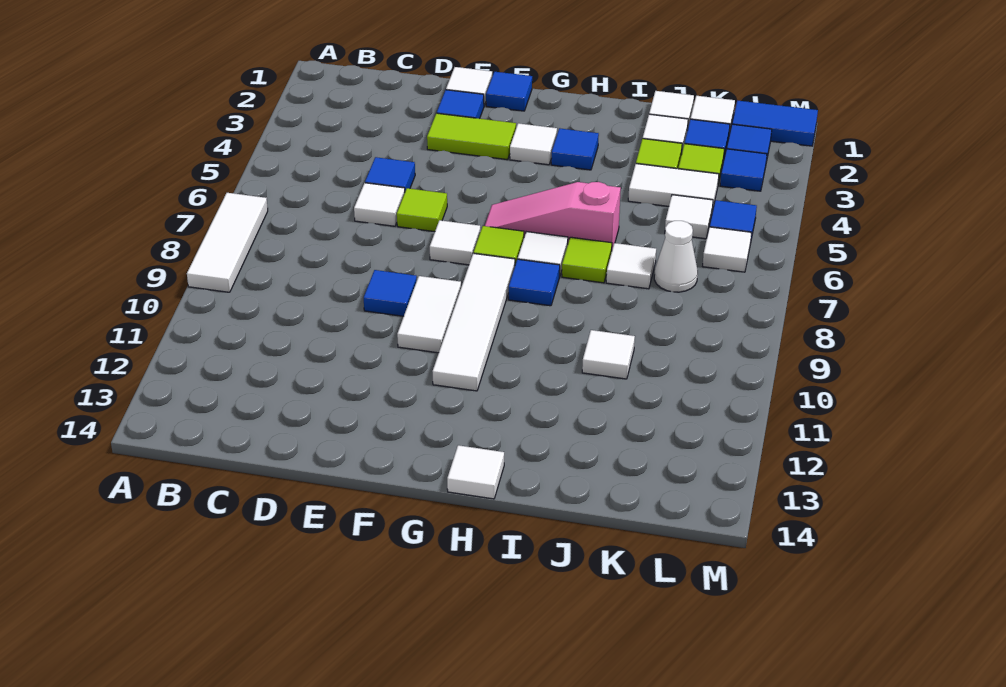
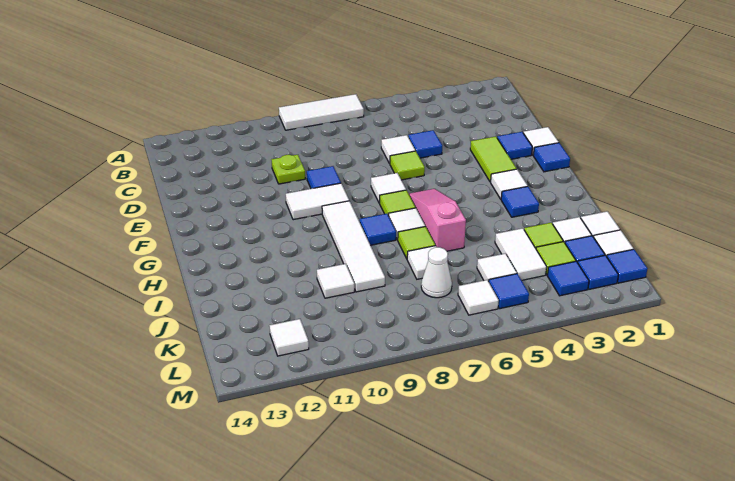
none -> lime plate D10 level 1
white tile G8:G11 level 1 -> white tile G9:J9 level 1
white tile H14 level 1 -> white tile L12 level 1
blue tile L1:M1 level 1 -> blue tile L1 level 1

